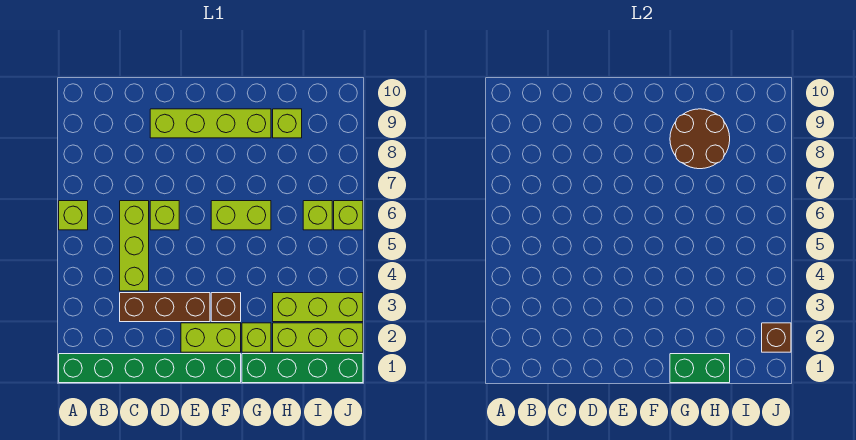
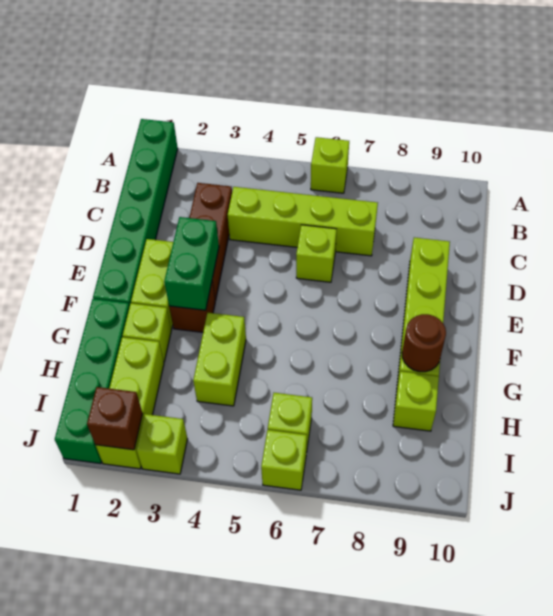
lime brick C4:C6 level 1 -> lime brick C4:C7 level 1
lime brick F6:G6 level 1 -> lime brick G4:H4 level 1
green brick G1:H1 level 2 -> green brick E3:F3 level 2
brown round brick G8:H9 level 2 -> brown round brick G9 level 2
lime brick H3:J3 level 1 -> lime brick J3 level 1

